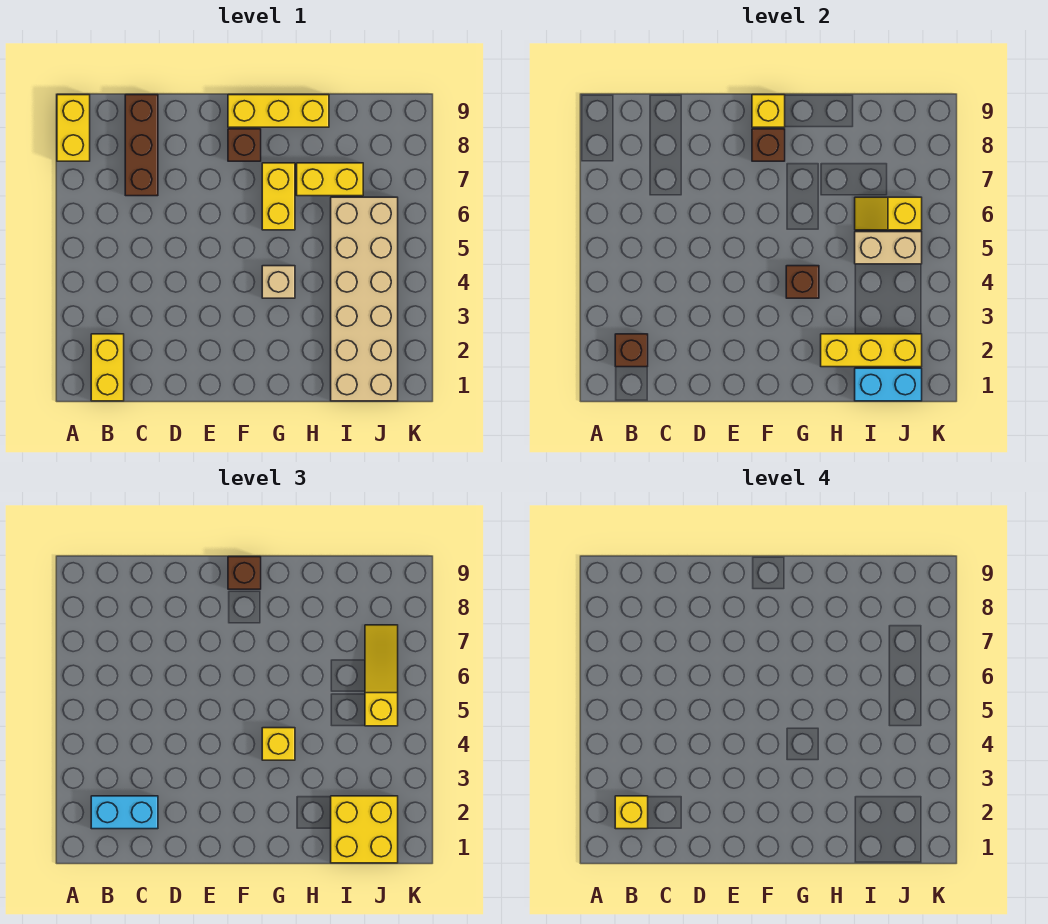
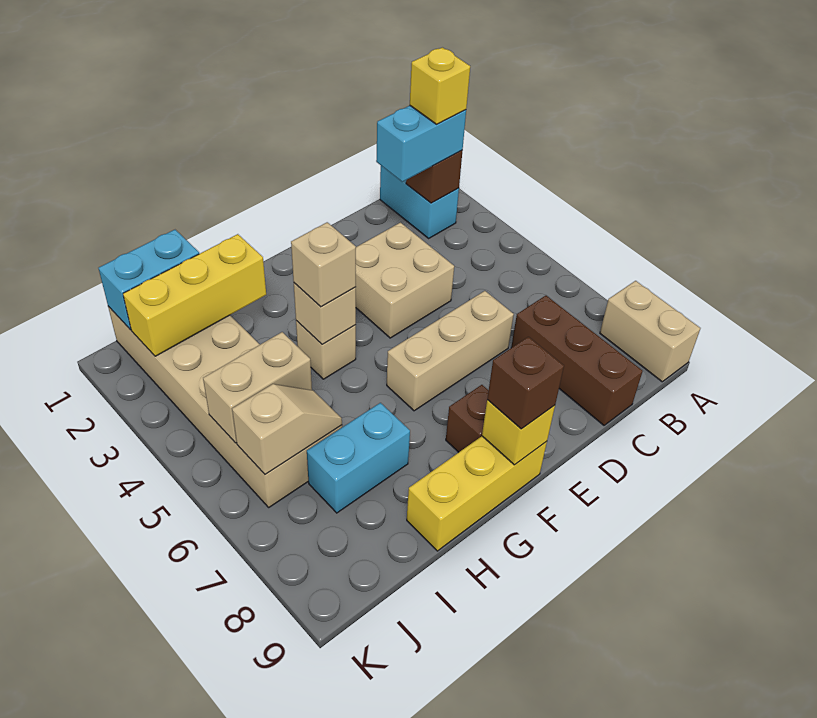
yellow brick A8:A9 level 1 -> tan brick A8:A9 level 1
yellow brick B1:B2 level 1 -> cyan brick B1:B2 level 1
none -> tan brick D3:E4 level 1
none -> tan brick D6:F6 level 1
brown brick F8 level 2 -> none
brown brick G4 level 2 -> tan brick G4 level 2
yellow brick G4 level 3 -> tan brick G4 level 3
yellow brick G6:G7 level 1 -> none
yellow brick H7:I7 level 1 -> cyan brick H7:I7 level 1
yellow brick I1:J2 level 3 -> none
yellow slope I6:J6 level 2 top J -> tan slope I6:J6 level 2 top J
yellow slope J5:J7 level 3 top 5 -> none

